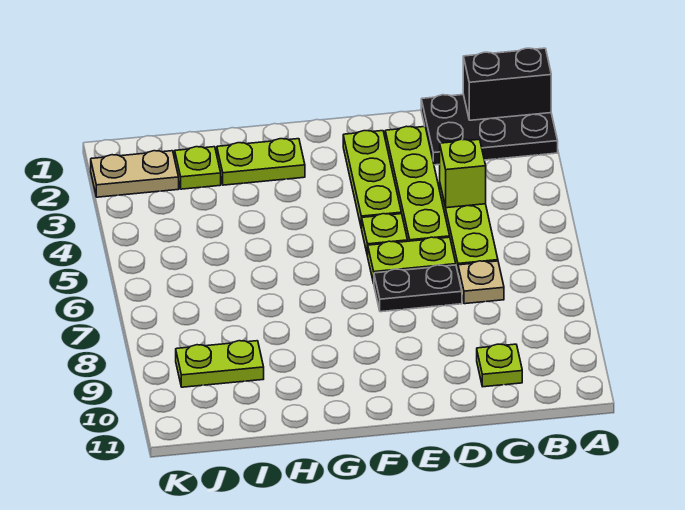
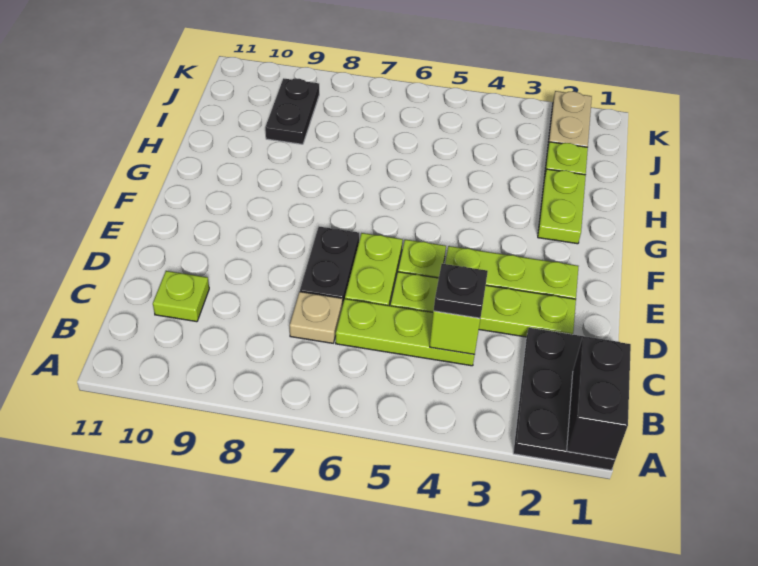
none -> black plate C4 level 3
lime plate I9:J9 level 1 -> black plate I9:J9 level 1

